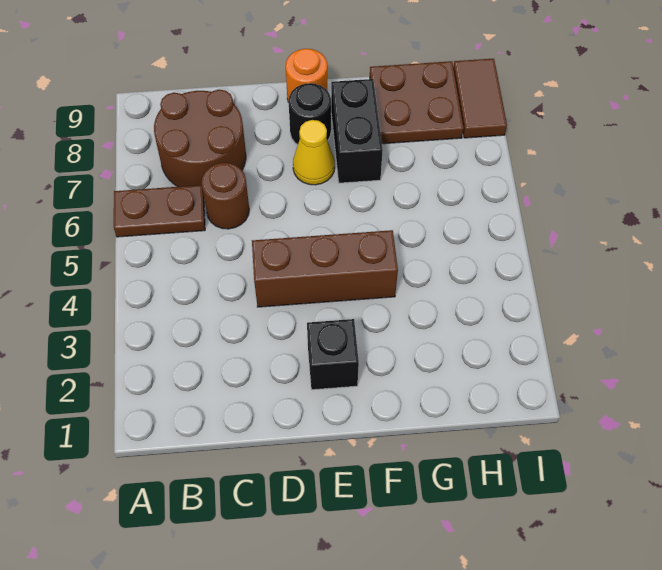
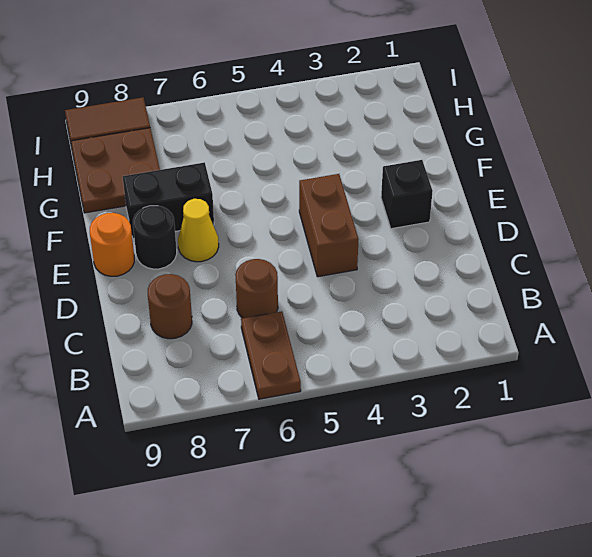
brown round brick B7:C8 level 1 -> brown round brick C8 level 1
brown brick D4:F4 level 1 -> brown brick D4:E4 level 1

